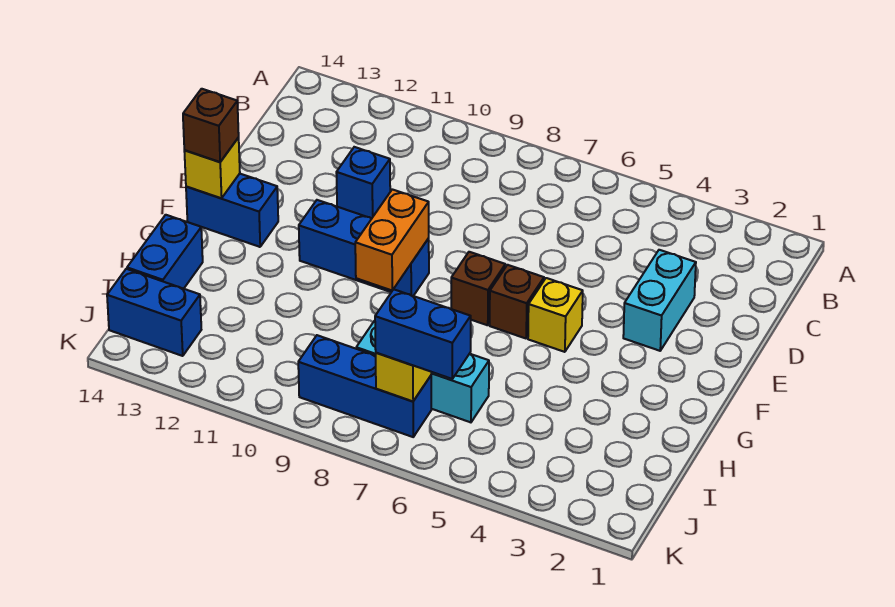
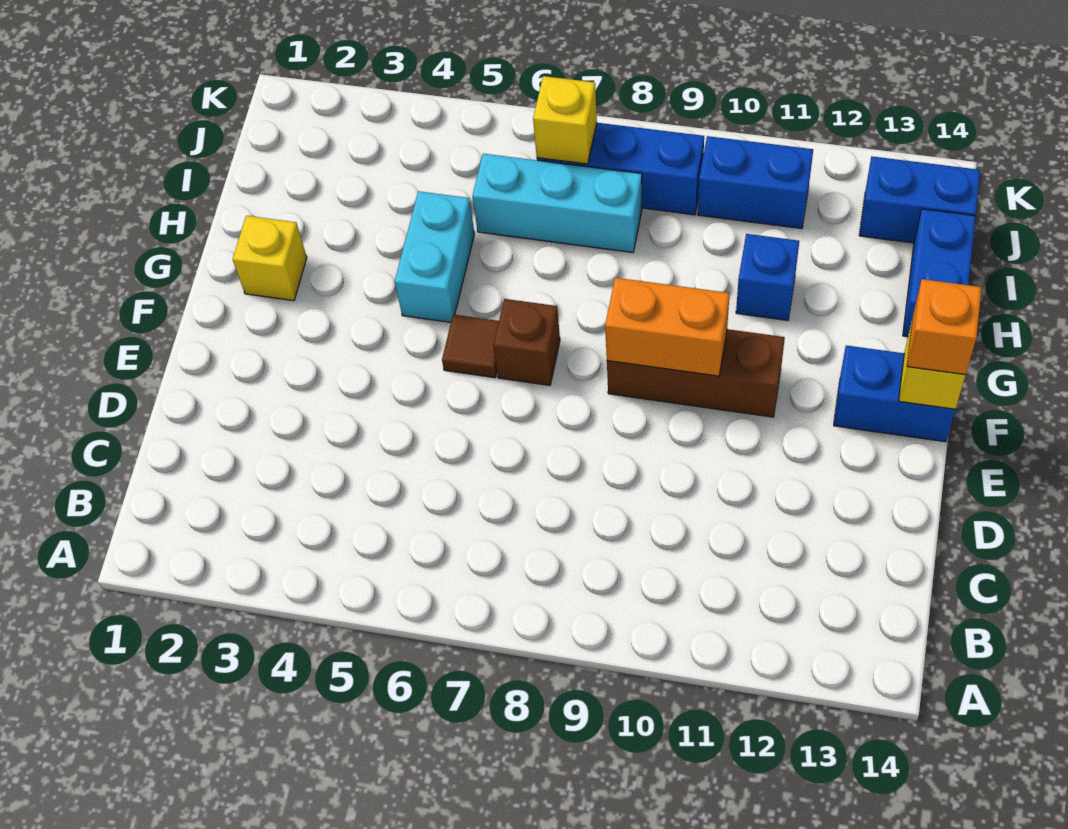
cyan brick D3:E3 level 1 -> cyan brick G5:H5 level 1
blue brick D11 level 1 -> blue brick H11 level 1
yellow brick F5 level 1 -> yellow brick G2 level 1
brown brick F6 level 1 -> brown tile F6 level 1
blue brick F9:F11 level 1 -> brown brick F9:F11 level 1
orange brick F9:G9 level 2 -> orange brick F9:F10 level 2
brown brick F14 level 3 -> orange brick F14 level 3
blue brick J6:J7 level 3 -> blue brick J10:J11 level 1

